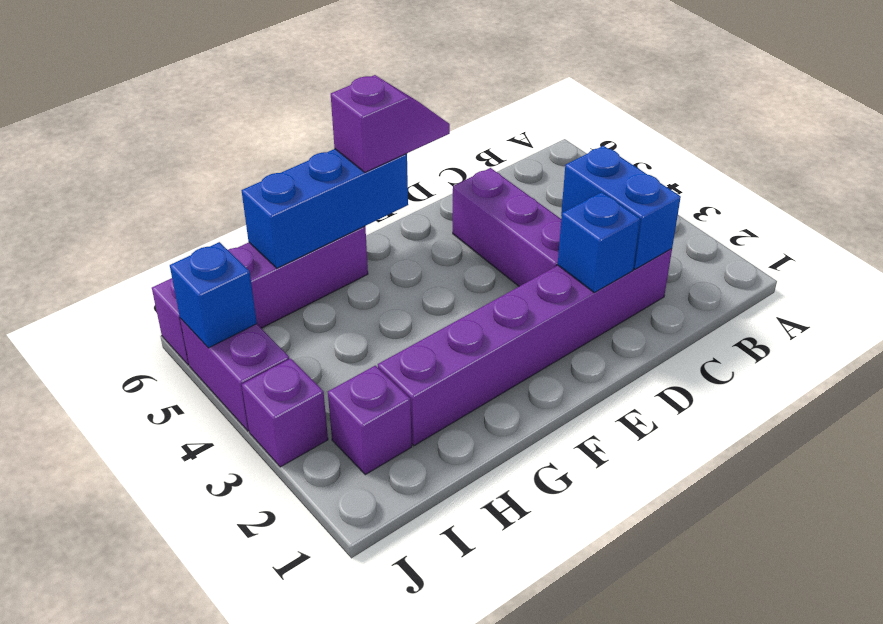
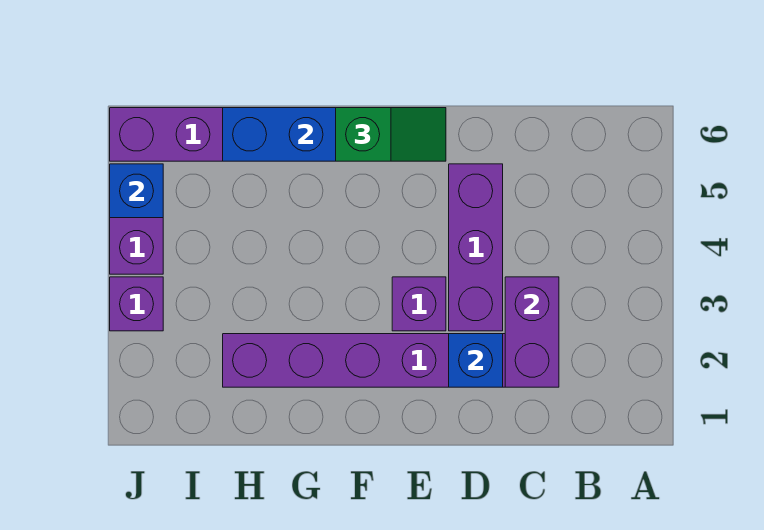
blue brick C2:C3 level 2 -> purple brick C2:C3 level 2
purple slope E6:F6 level 3 top F -> green slope E6:F6 level 3 top F
purple brick I2 level 1 -> purple brick E3 level 1

